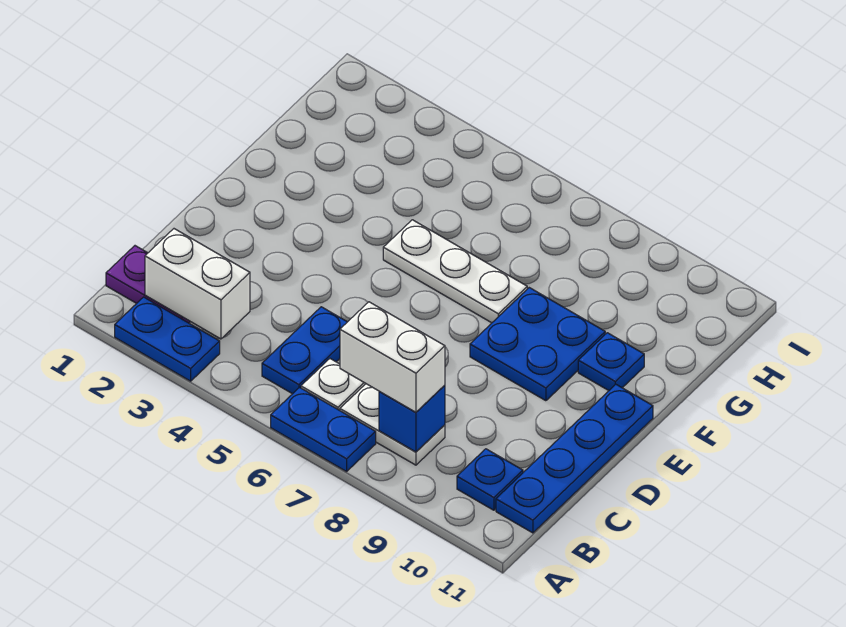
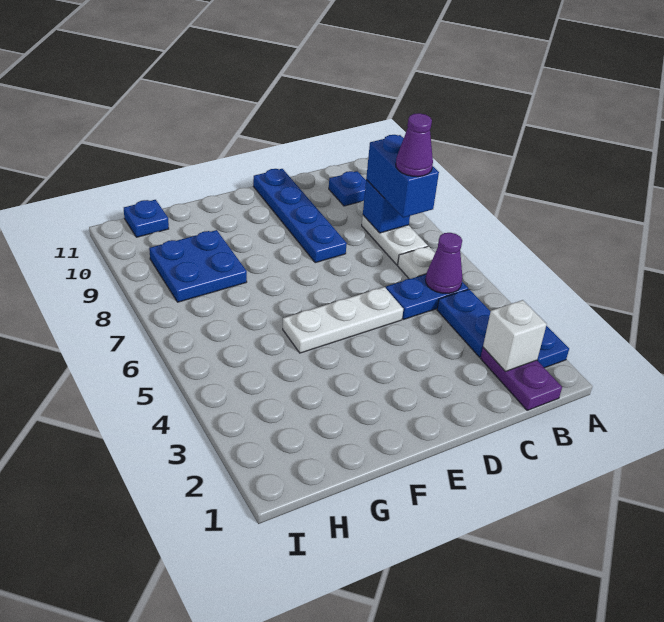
blue plate A6:A7 level 1 -> blue plate B3:B4 level 1
white brick B2:B3 level 2 -> white brick B2 level 2
none -> purple cone B5 level 2
white brick B7:B8 level 3 -> blue brick B7:B8 level 3
none -> purple cone B7 level 4
blue plate B11:E11 level 1 -> blue plate D8:D11 level 1
blue plate E8:F9 level 1 -> blue plate G8:H9 level 1
white plate F5:F7 level 1 -> white plate D5:F5 level 1
blue plate F10 level 1 -> blue plate H11 level 1

